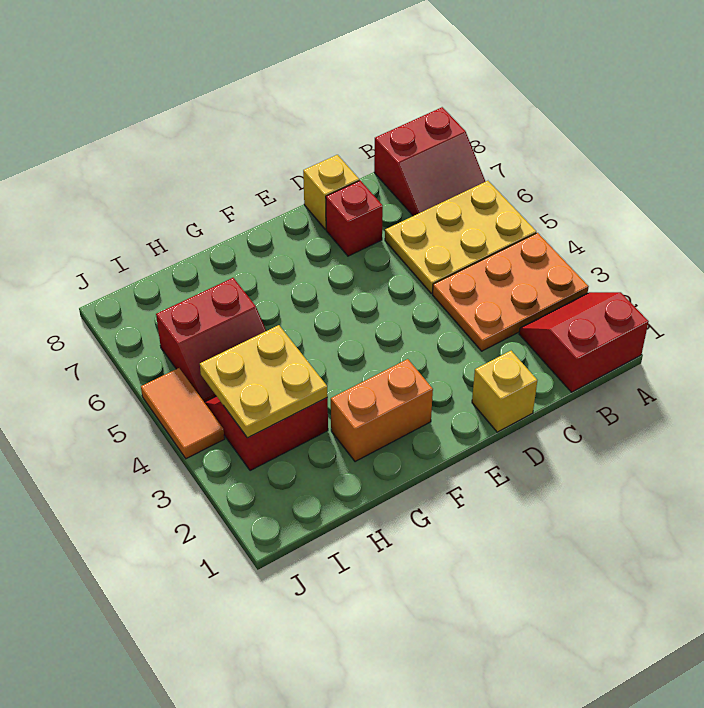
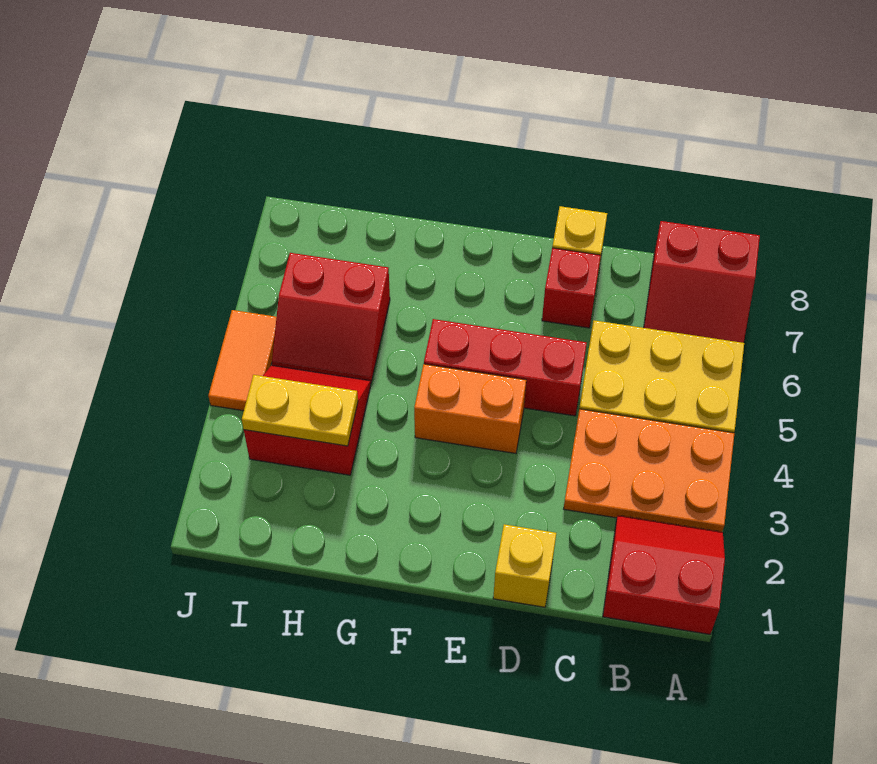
none -> red brick D5:F5 level 1
orange brick F2:G2 level 1 -> orange brick E4:F4 level 1
yellow plate H3:I4 level 2 -> yellow plate H3:I3 level 2

